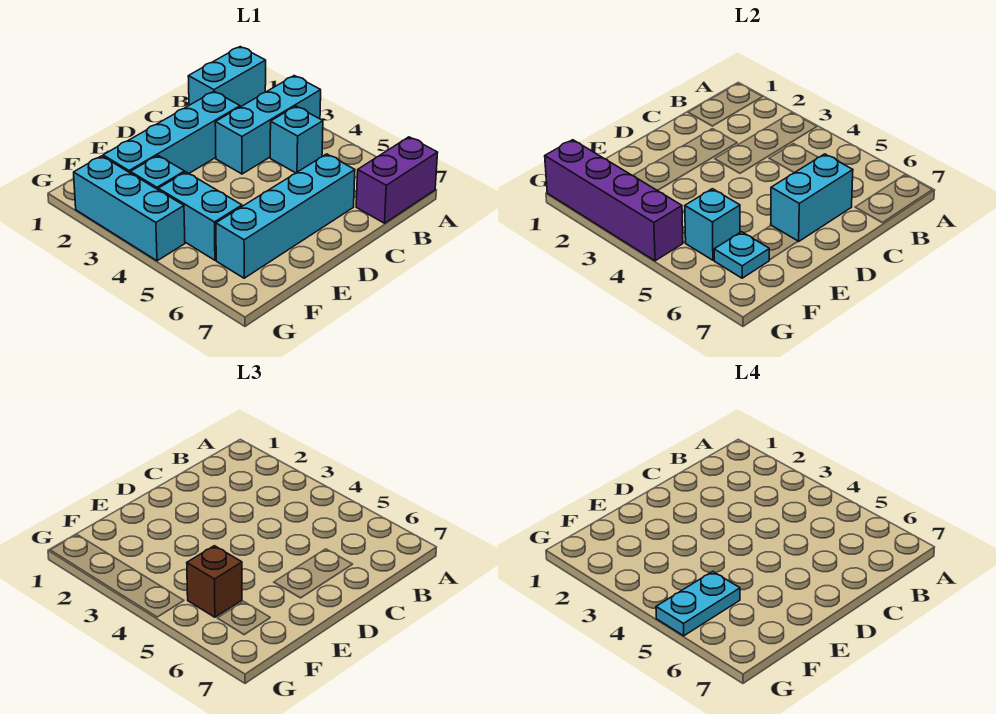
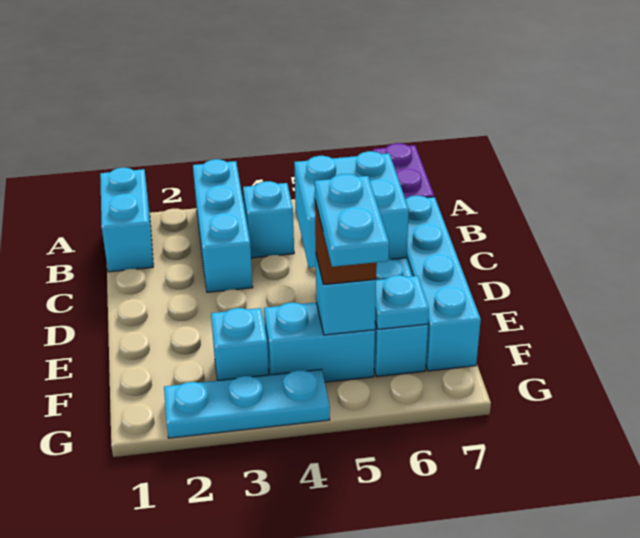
cyan brick C2:F2 level 1 -> cyan brick C7:F7 level 1
cyan brick C6:D6 level 2 -> cyan brick C5:D6 level 2
purple brick G1:G4 level 2 -> none
cyan brick G2:G4 level 1 -> cyan plate G2:G4 level 1

